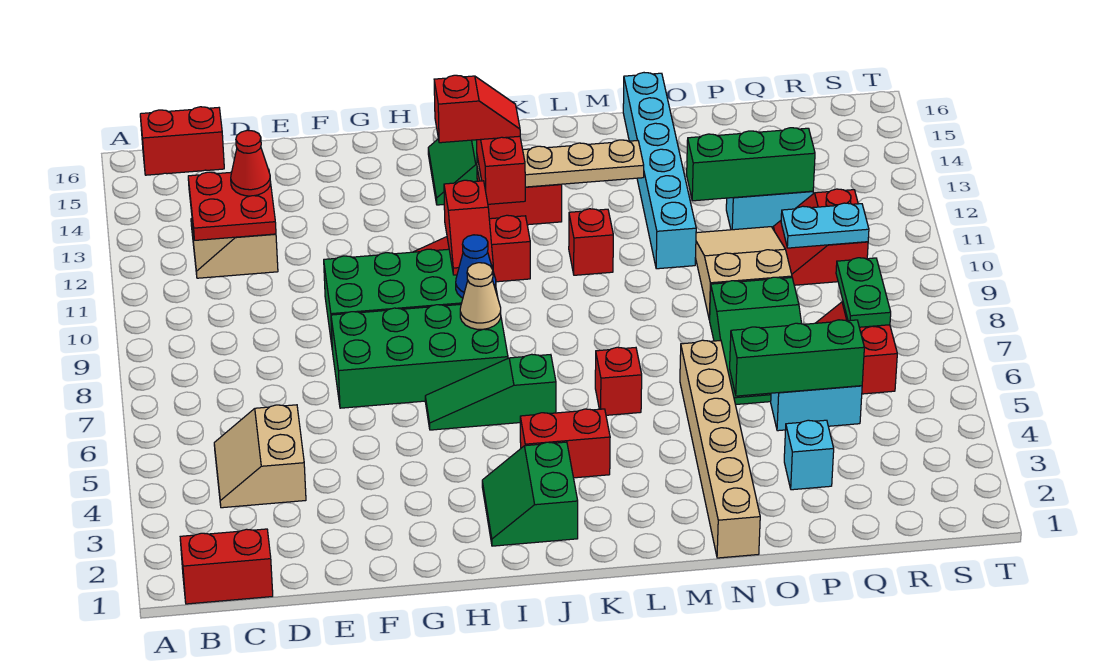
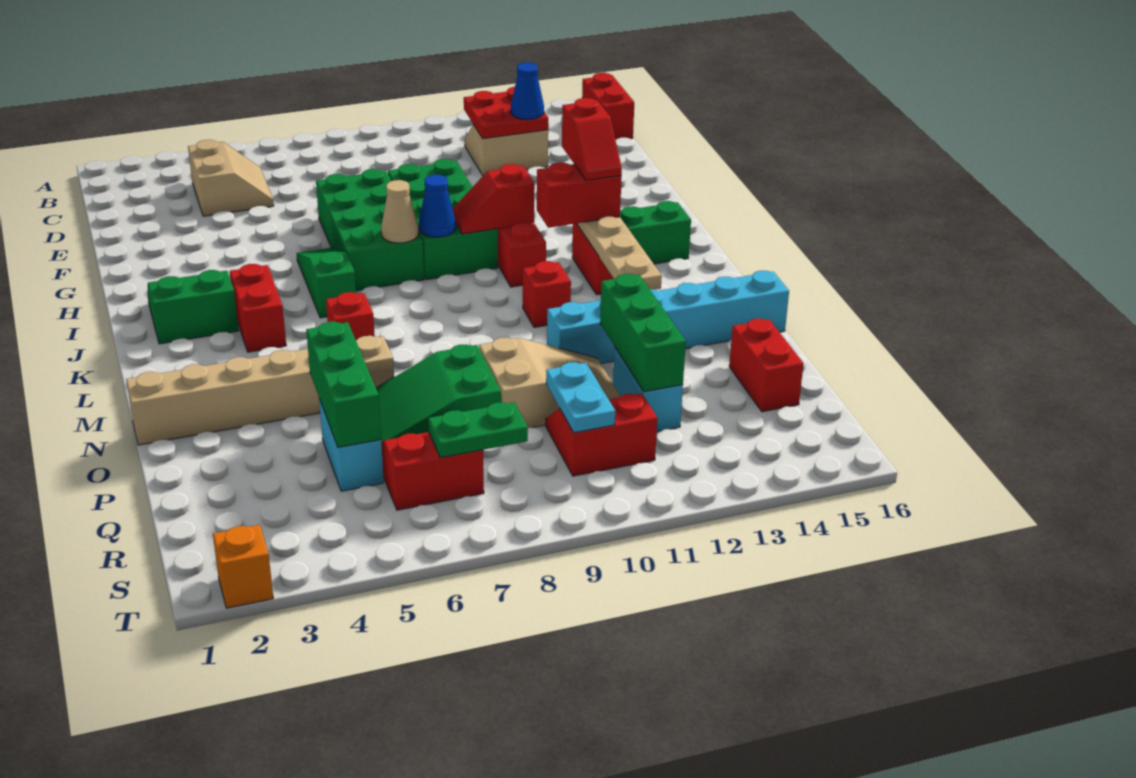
red brick B1:C1 level 1 -> red brick P15:Q15 level 1
tan slope C4:D5 level 1 top D -> tan slope C4:D5 level 1 top 4
red cone D13 level 3 -> blue cone D13 level 3
cyan brick P3 level 1 -> none
none -> orange brick T2 level 1

